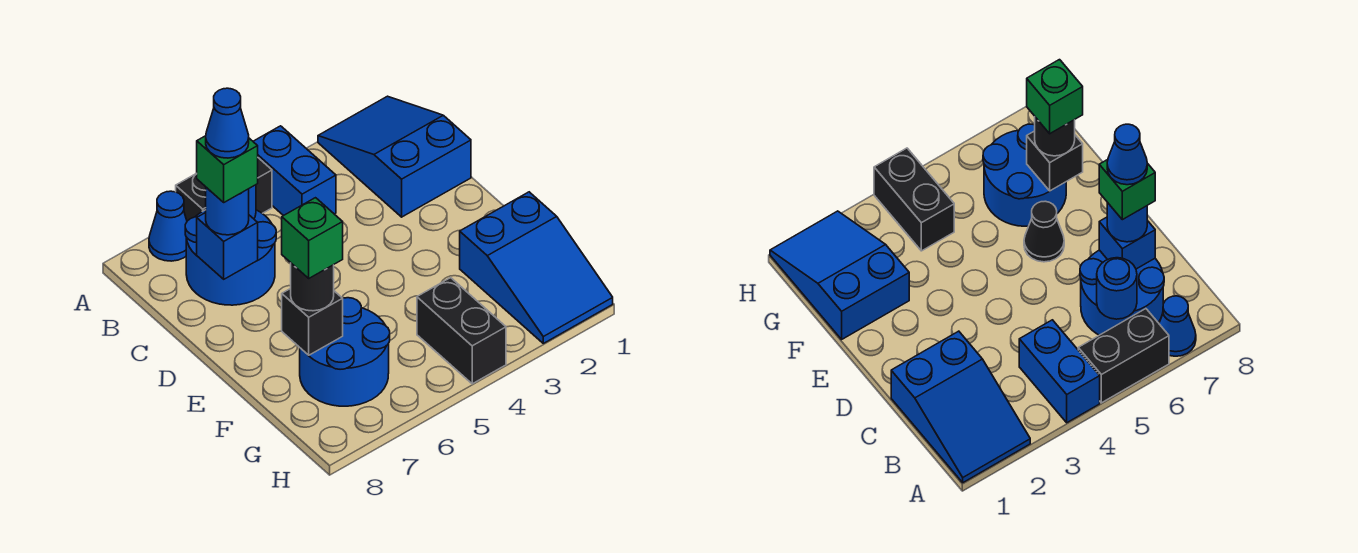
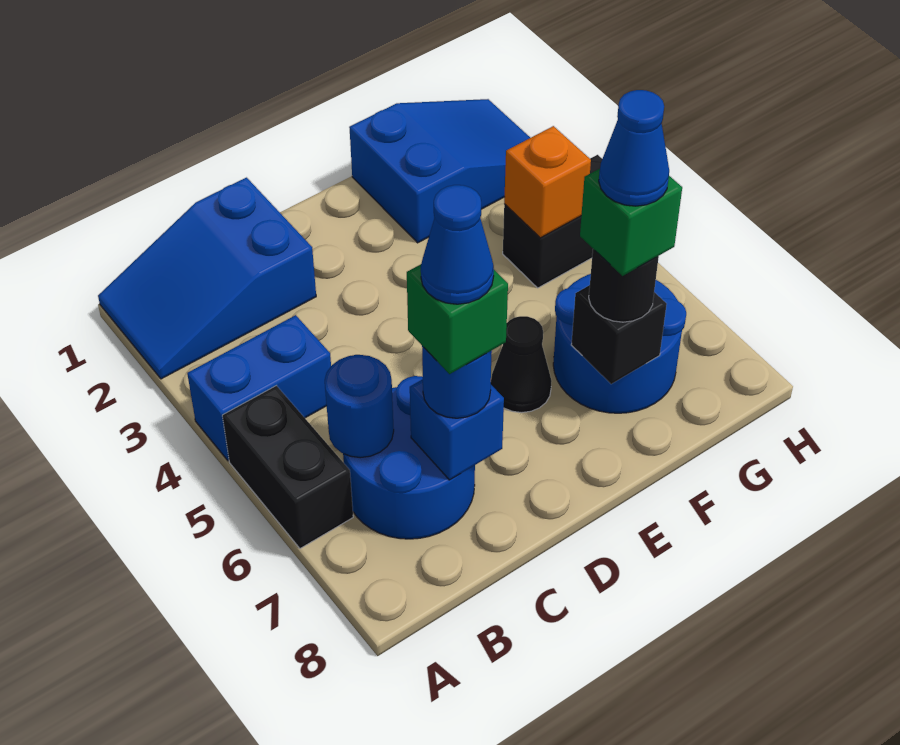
blue cone A7 level 1 -> blue cone F7 level 5
none -> orange brick G4 level 2

